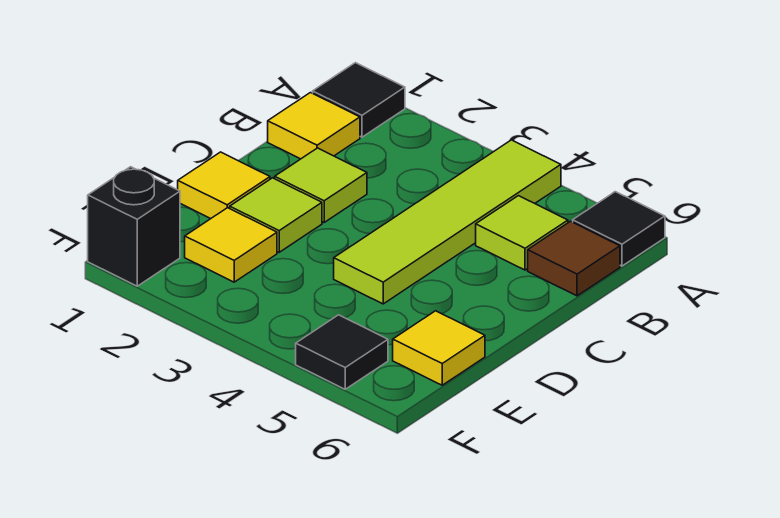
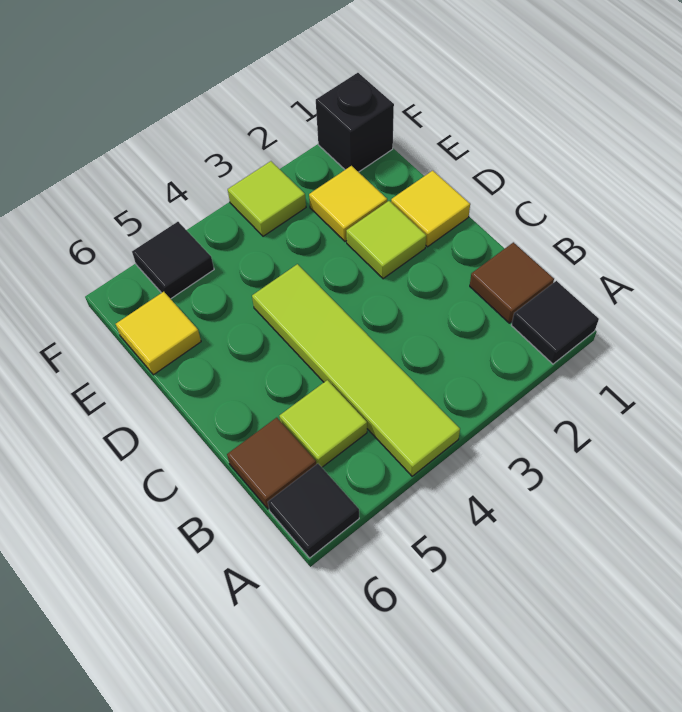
yellow tile B1 level 1 -> brown tile B1 level 1
lime tile C2 level 1 -> lime tile F3 level 1

